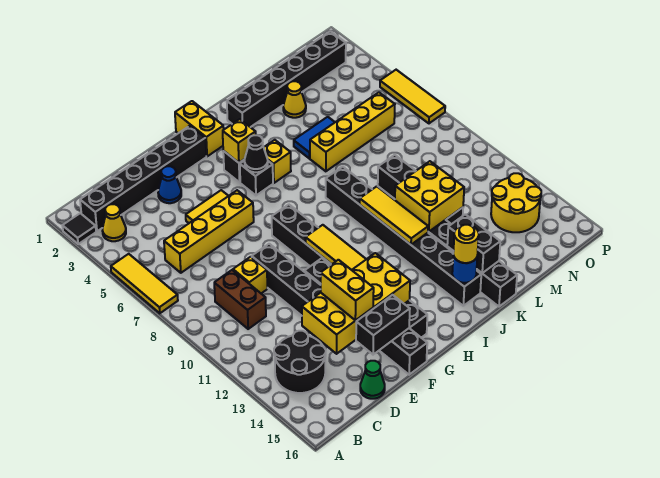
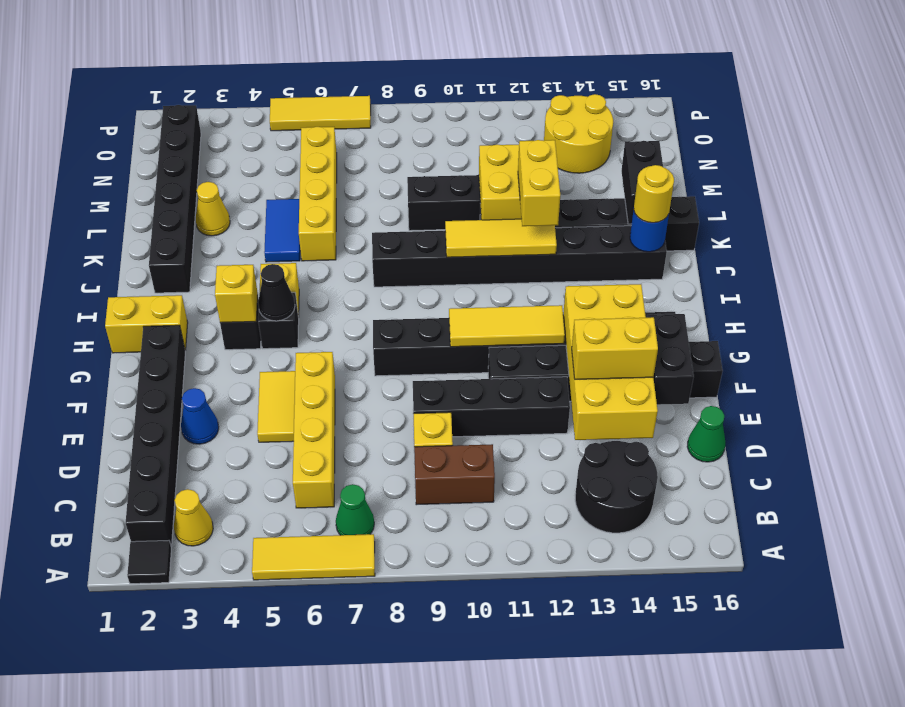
none -> green cone B7 level 1
none -> yellow brick J12:K12 level 3
black brick K14:K15 level 2 -> black brick K15:L15 level 2

